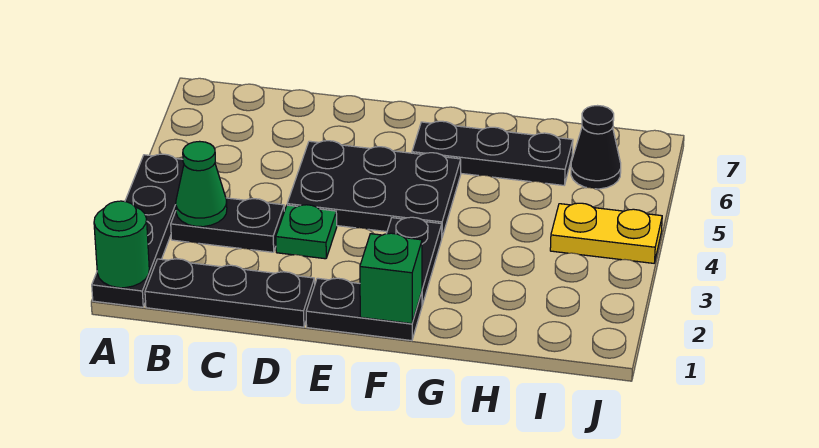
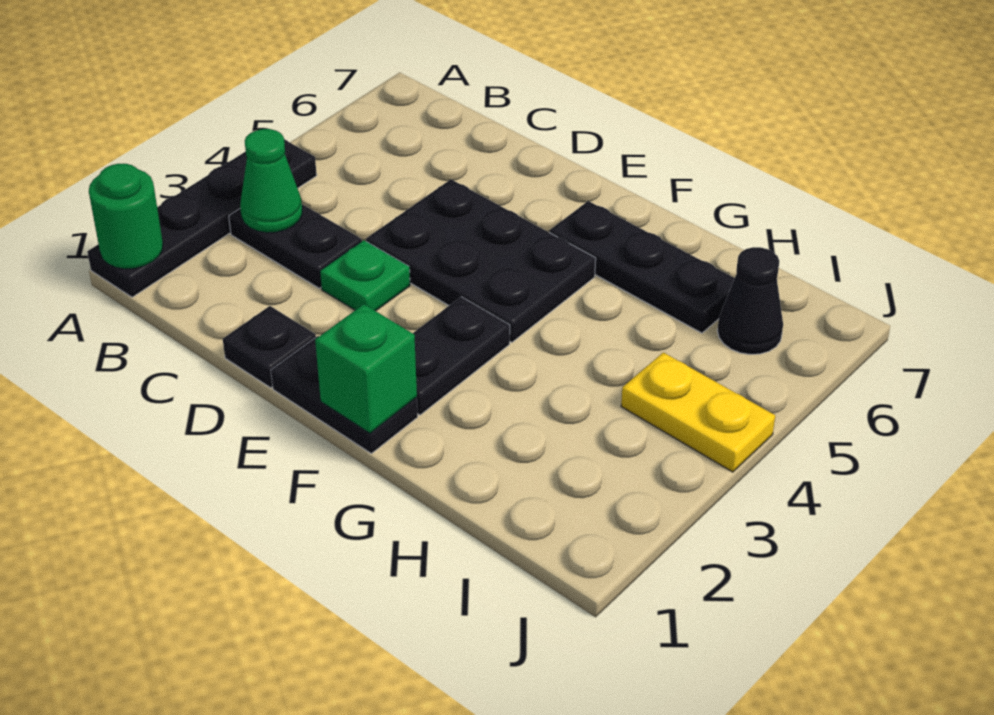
black plate B1:D1 level 1 -> black plate D1 level 1

